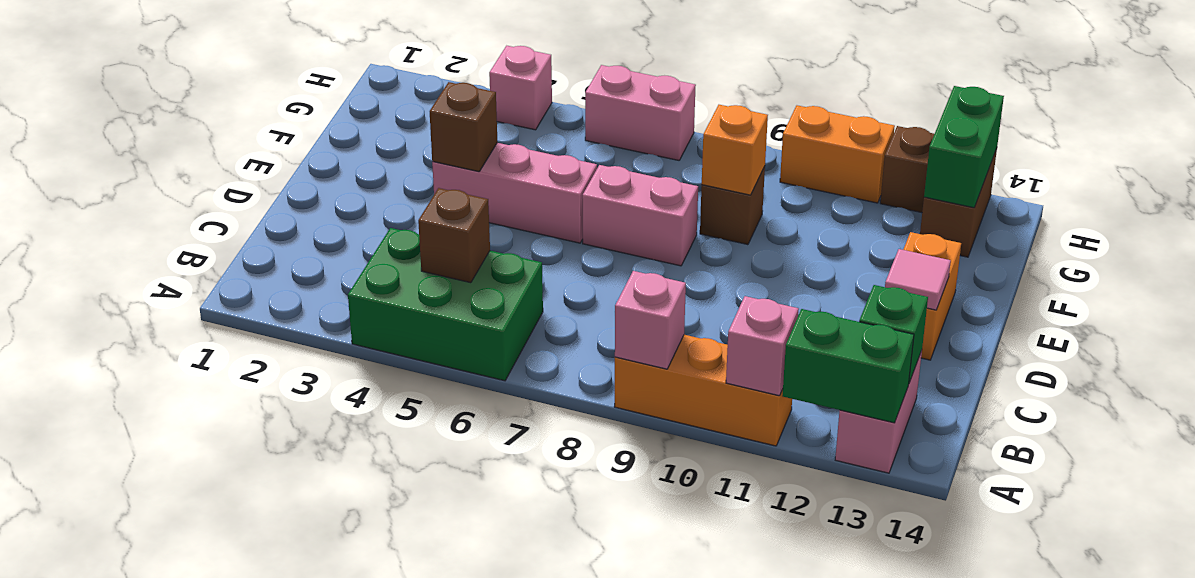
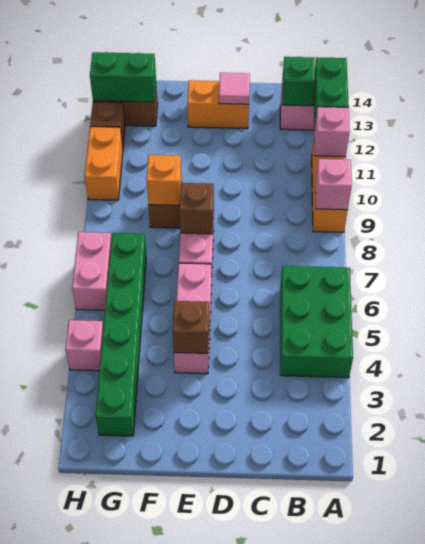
brown brick B5 level 2 -> brown brick E8 level 2
none -> green brick G2:G7 level 1

